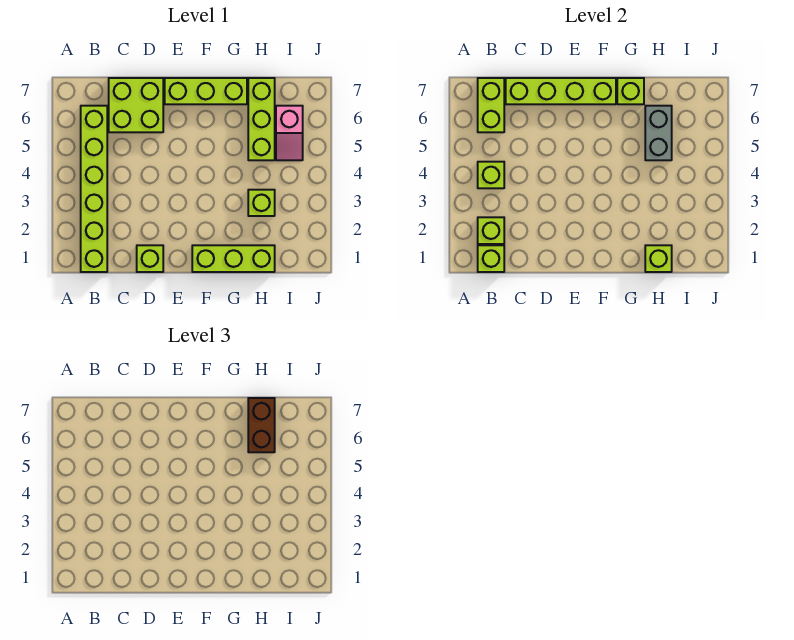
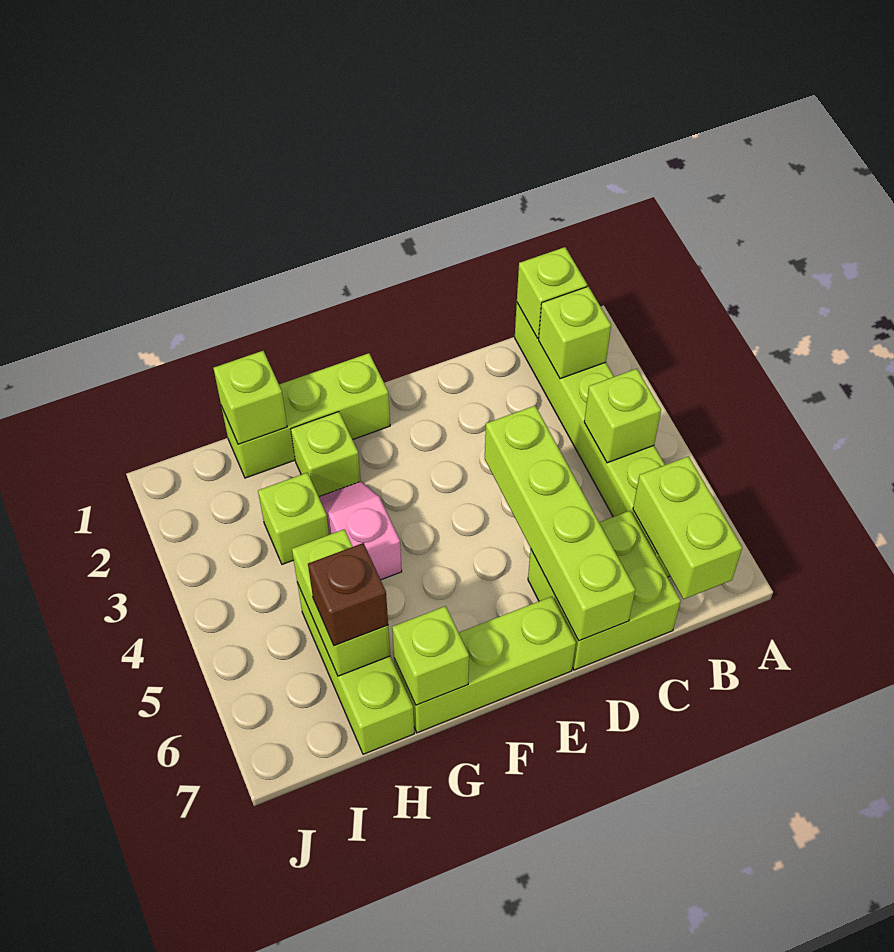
lime brick C7:F7 level 2 -> lime brick D4:D7 level 2
lime brick D1 level 1 -> lime brick G2 level 1
grey brick H5:H6 level 2 -> lime brick H5:H6 level 2
brown brick H6:H7 level 3 -> brown brick H6 level 3
pink slope I5:I6 level 1 top 6 -> pink slope G3:G4 level 1 top 4

